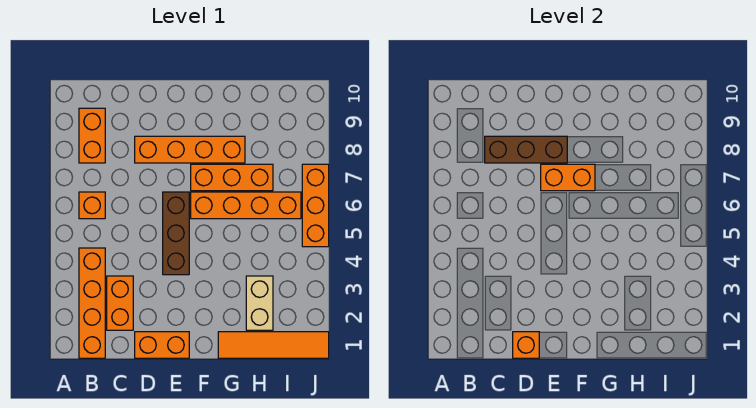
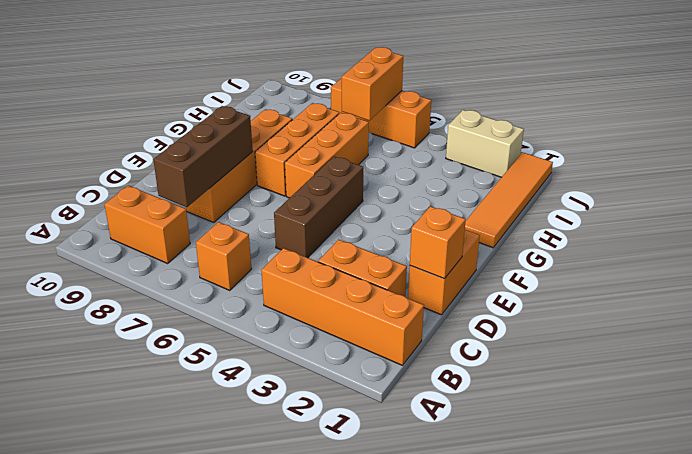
brown brick E4:E6 level 1 -> brown brick D5:F5 level 1
orange brick E7:F7 level 2 -> orange brick I6:J6 level 2
orange brick F6:I6 level 1 -> orange brick F6:H6 level 1
tan brick H2:H3 level 1 -> tan brick J2:J3 level 1

